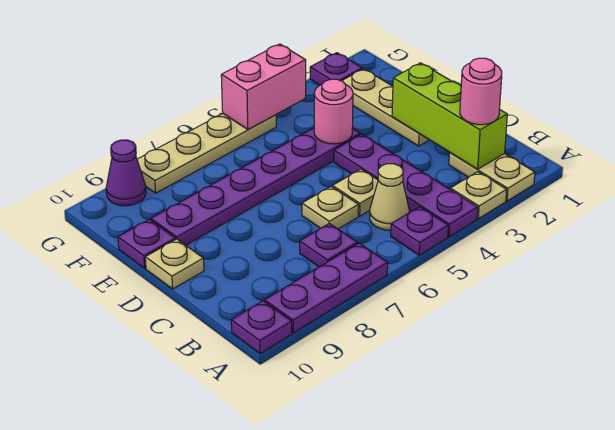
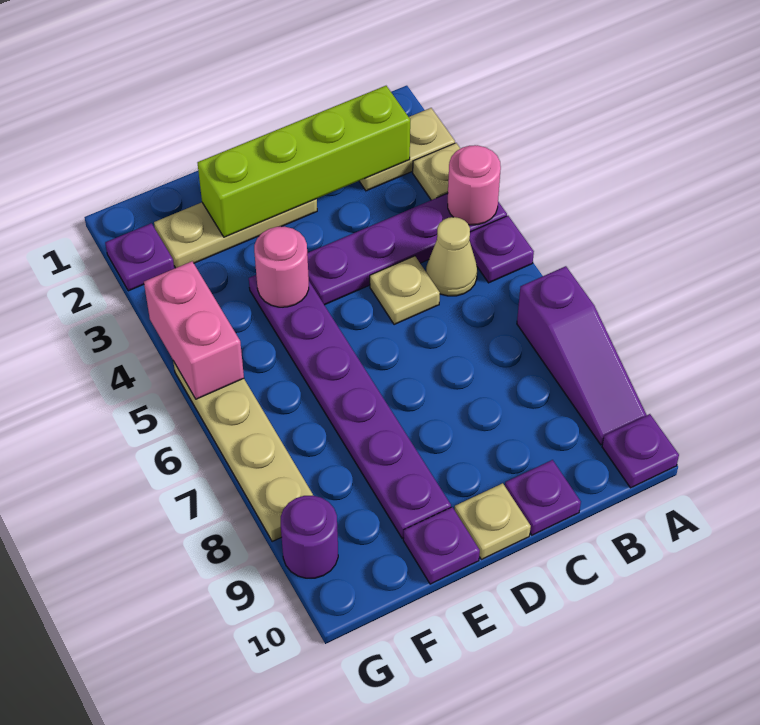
purple plate A7:A9 level 1 -> purple slope A7:A9 level 1 top 7
lime brick B2:D2 level 2 -> lime brick B2:E2 level 2
pink round brick B2 level 3 -> pink round brick A4 level 2
purple plate B7 level 1 -> purple plate C10 level 1
tan plate C6 level 1 -> none
purple cone G9 level 1 -> purple round brick G9 level 1

